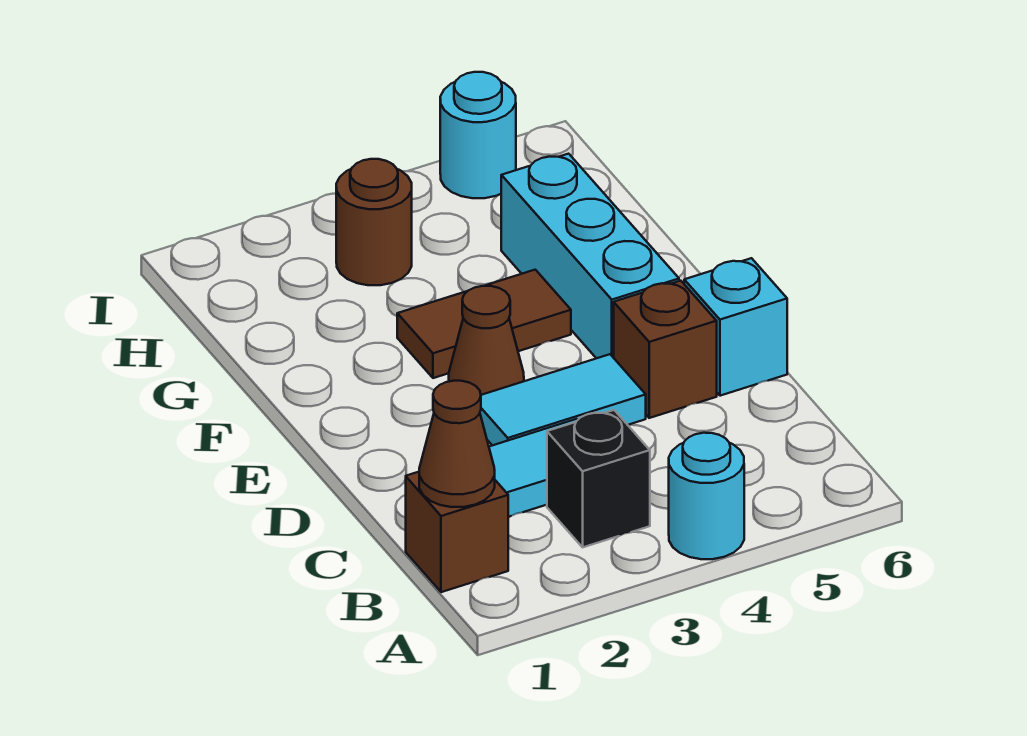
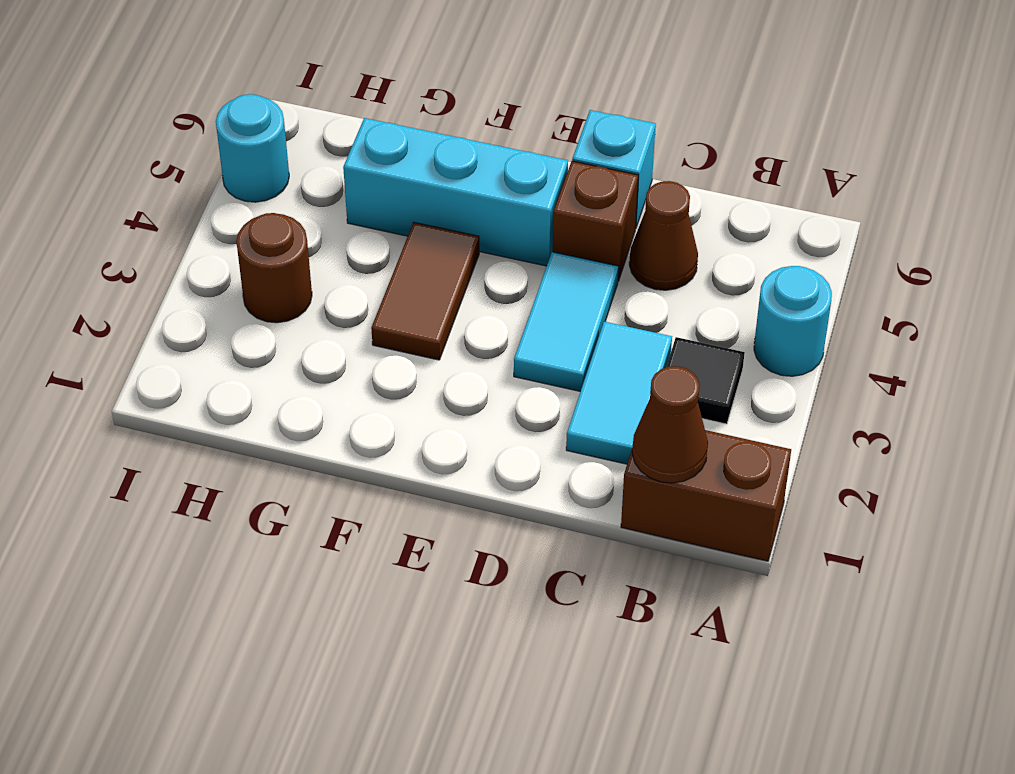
brown brick B1 level 1 -> brown brick A1:B1 level 1
black brick B3 level 1 -> black tile B3 level 1
brown cone E3 level 1 -> brown cone C5 level 1

